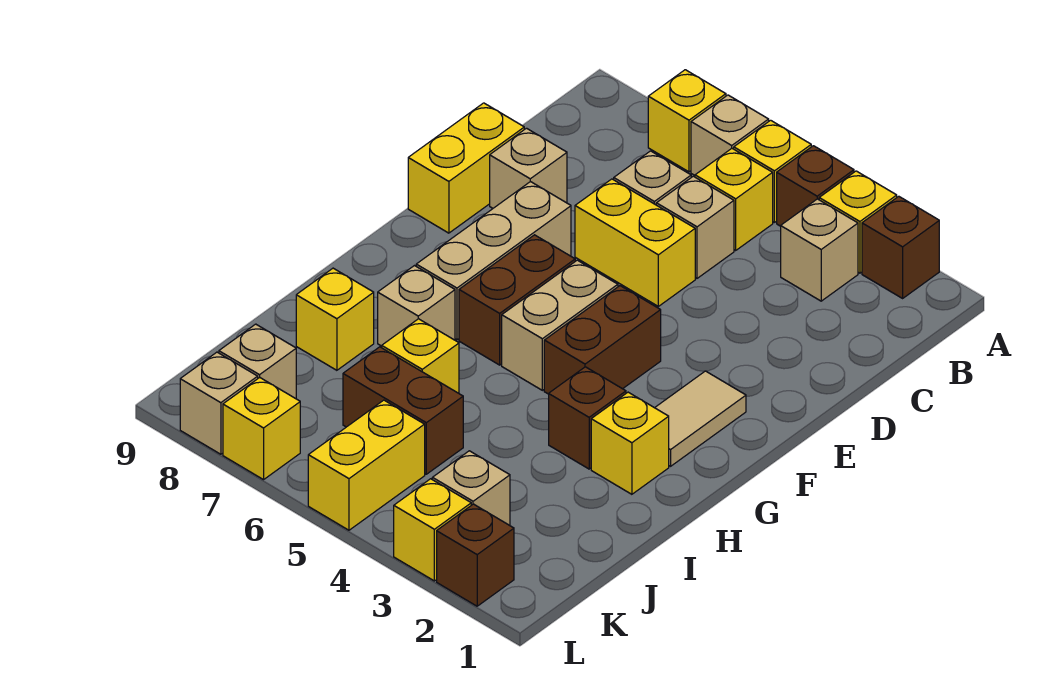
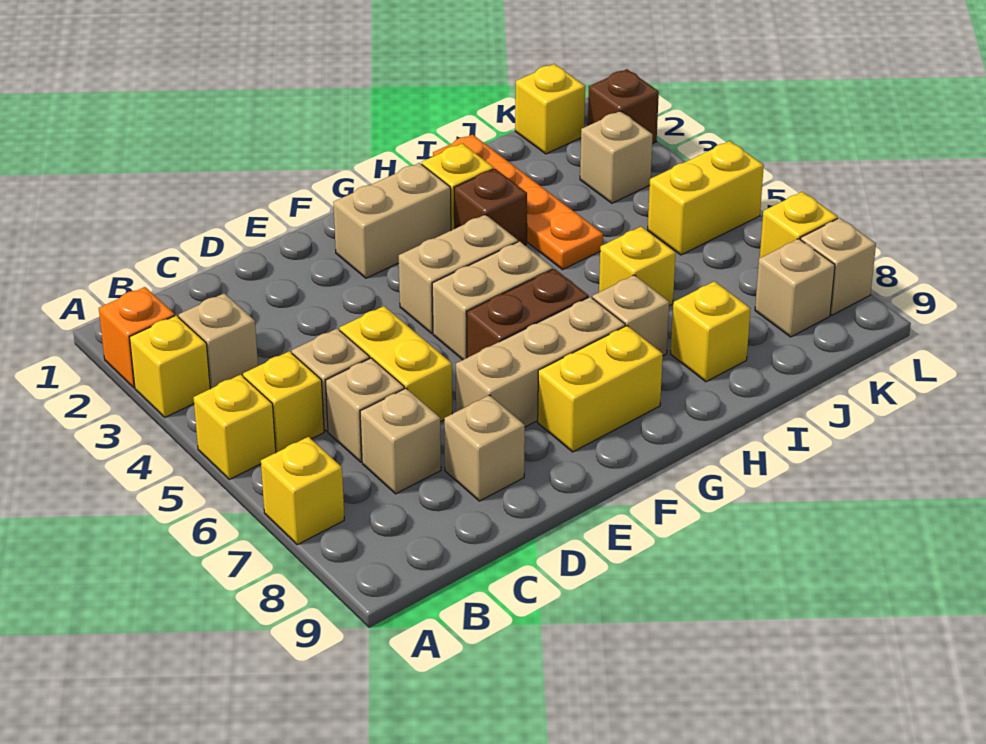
brown brick A2 level 1 -> orange brick A2 level 1
brown brick A4 level 1 -> none
tan brick A6 level 1 -> tan brick C7 level 1
yellow brick D9:E9 level 1 -> yellow brick F8:G8 level 1
tan tile F2:G2 level 1 -> tan brick F2:G2 level 1
brown brick F4:G4 level 1 -> tan brick F4:G4 level 1
none -> orange plate I1:I4 level 1
brown brick J5:J6 level 1 -> none
yellow brick L3 level 1 -> yellow brick K1 level 1

